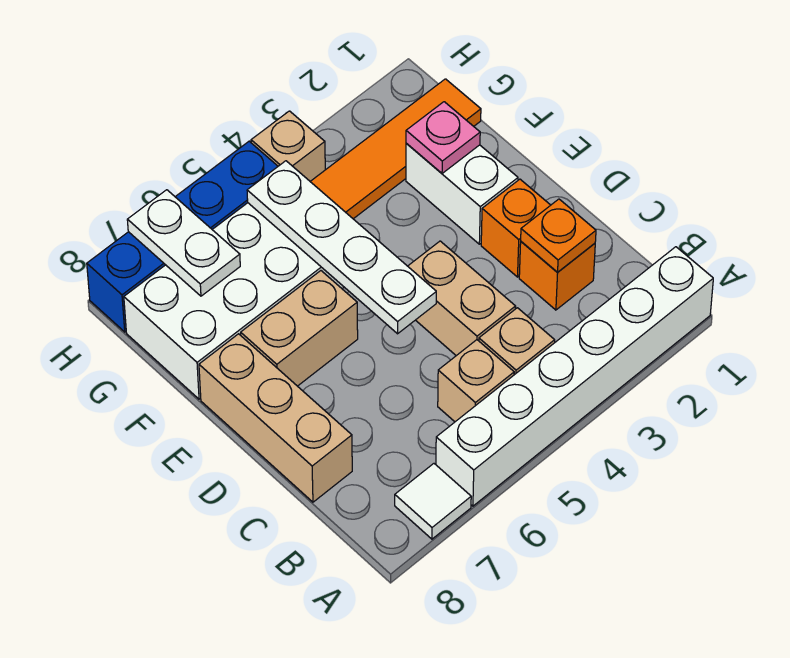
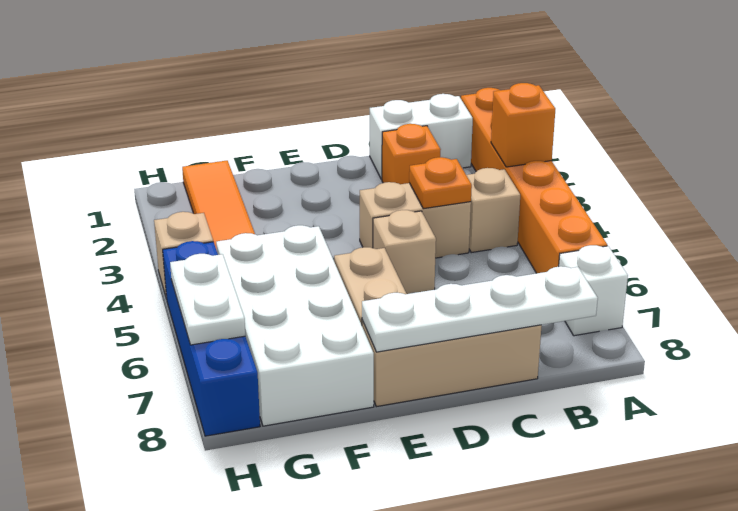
white brick A1:A6 level 1 -> orange brick A1:A6 level 1
white tile A7 level 1 -> white brick A7 level 1
tan brick B5 level 1 -> tan brick D5 level 1
orange plate C2 level 2 -> orange plate C4 level 2
orange brick D2 level 1 -> orange brick A3 level 2
white plate D5:G5 level 2 -> white plate B8:E8 level 2
white brick E2:F2 level 1 -> white brick B1:C1 level 1
pink plate F2 level 2 -> none
white plate G7:H7 level 2 -> white plate H6:H7 level 2

